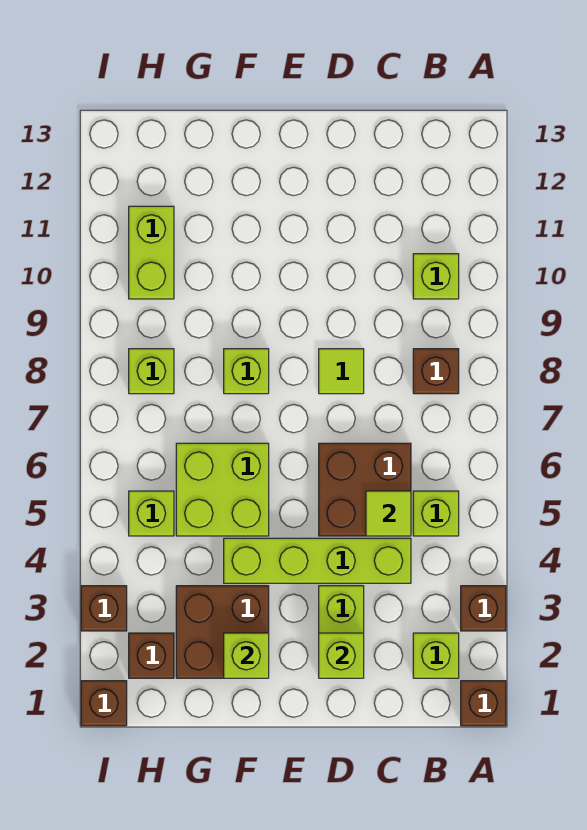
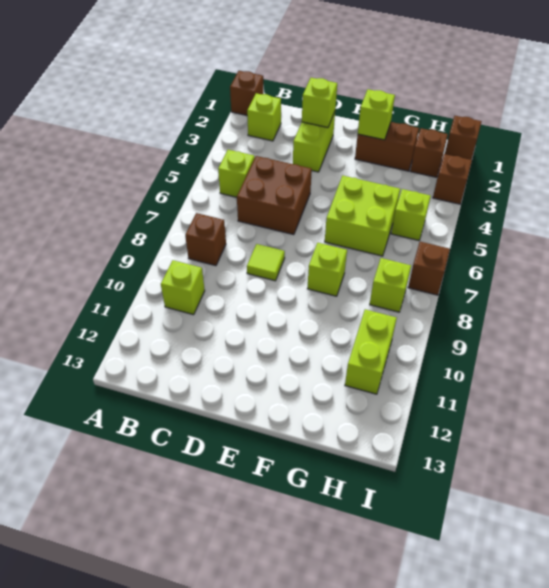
brown brick A3 level 1 -> brown brick I7 level 1
lime brick C4:F4 level 1 -> none
lime tile C5 level 2 -> none
brown brick F2:G3 level 1 -> brown brick F2:G2 level 1

